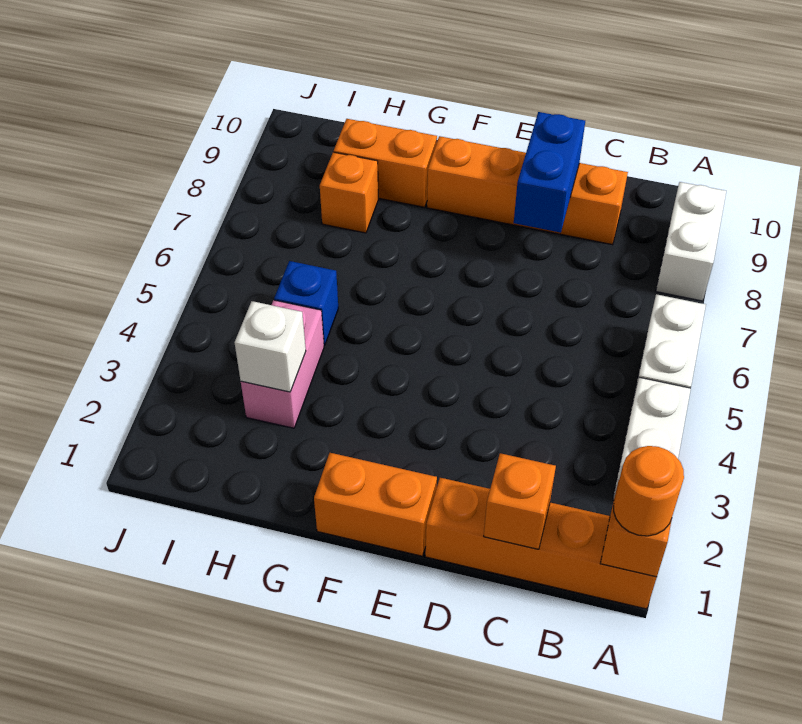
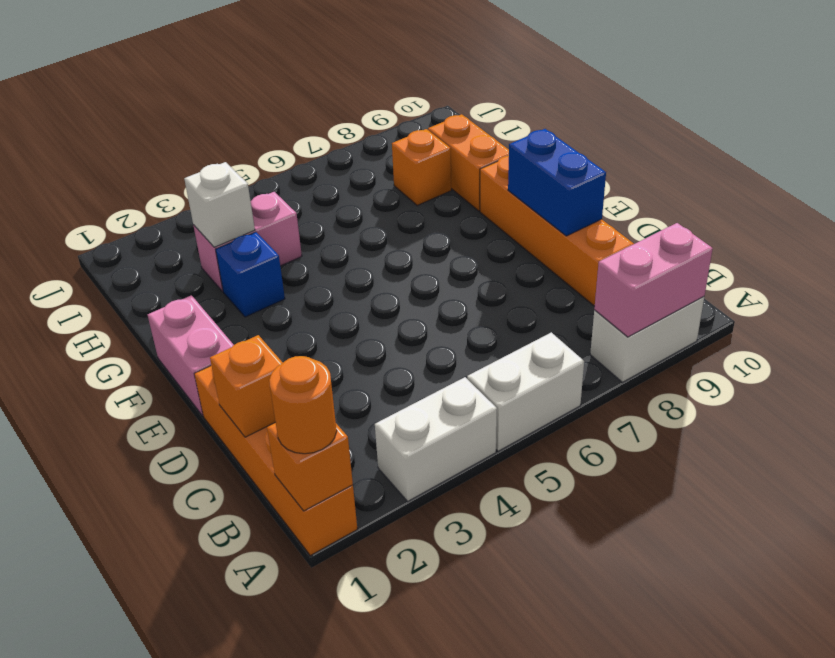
none -> pink brick A8:A9 level 2
blue brick D8:D9 level 2 -> blue brick D9:E9 level 2
orange brick E1:F1 level 1 -> pink brick E1:F1 level 1
blue brick H5 level 1 -> blue brick G3 level 1

